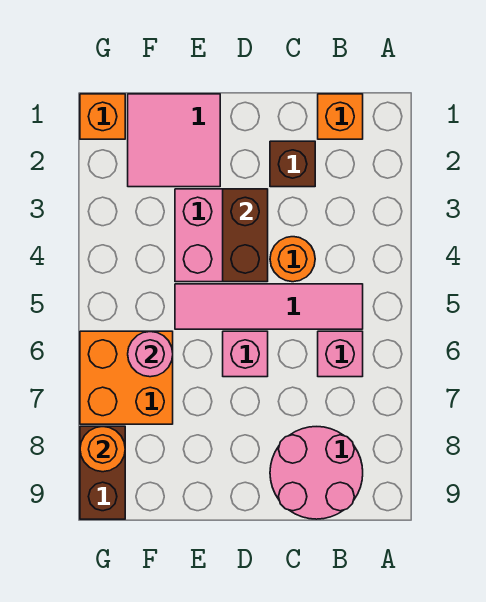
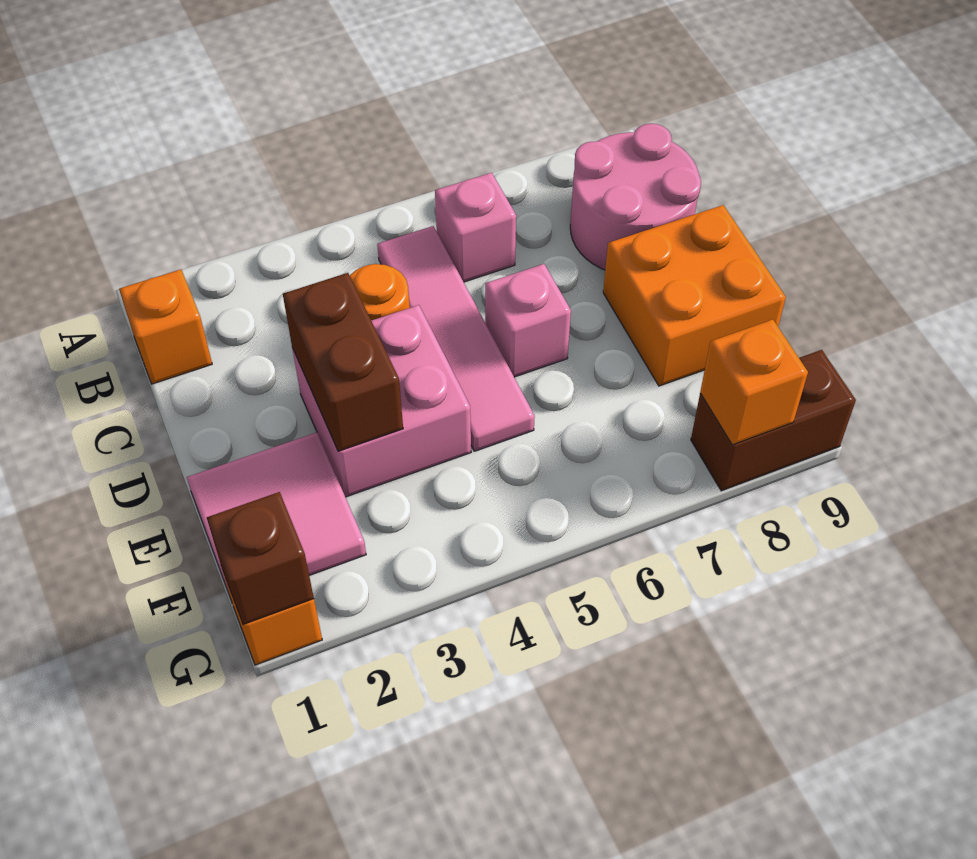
brown brick C2 level 1 -> brown brick G1 level 2
brown brick D3:D4 level 2 -> brown brick D3:E3 level 2
orange brick F6:G7 level 1 -> orange brick D8:E9 level 1
pink round brick F6 level 2 -> none
orange round brick G8 level 2 -> orange brick G8 level 2

